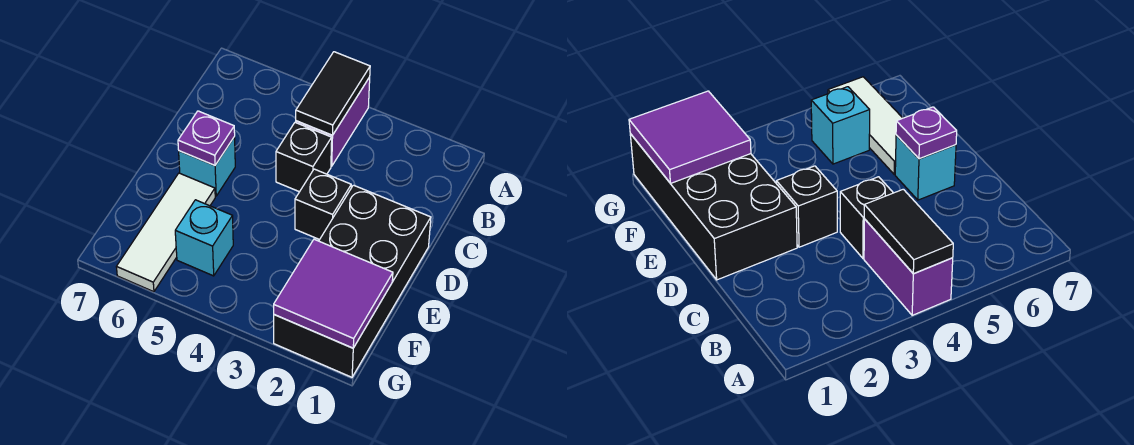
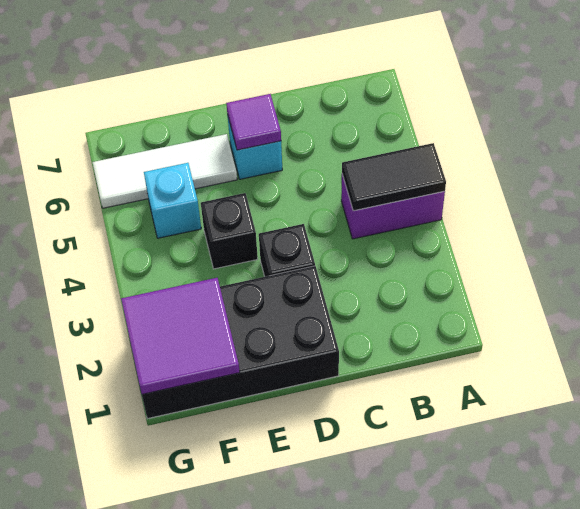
black brick C4 level 1 -> black brick E4 level 1
purple plate D6 level 2 -> purple tile D6 level 2

